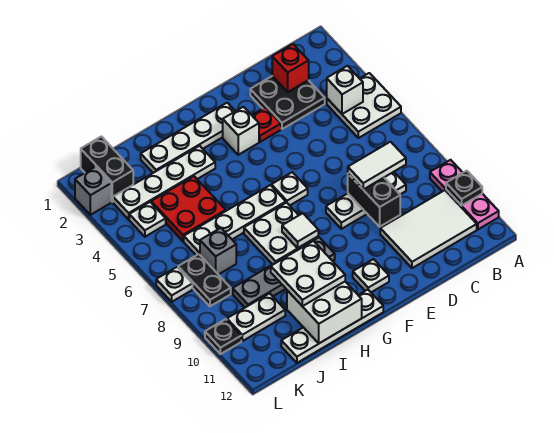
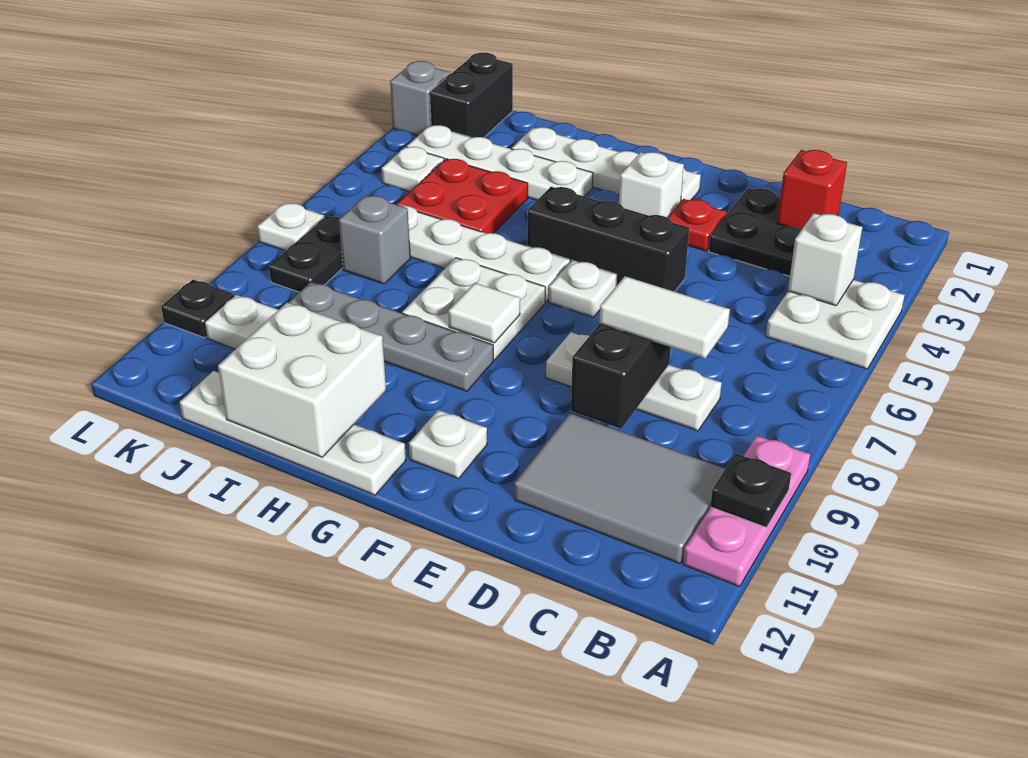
white tile B10:D11 level 1 -> grey tile B10:D11 level 1
none -> black brick E5:G5 level 1
white plate H10:I11 level 3 -> none

